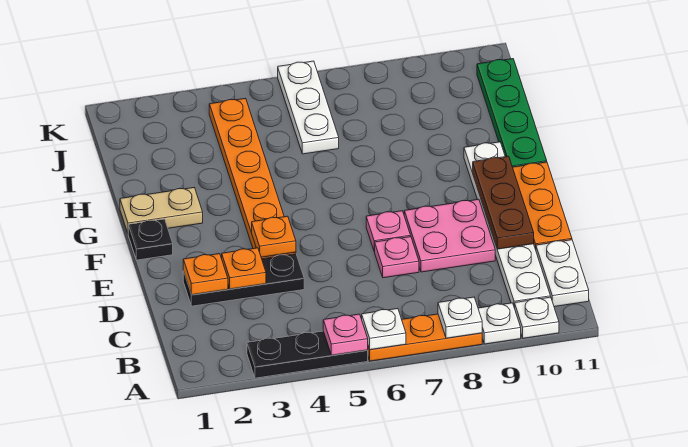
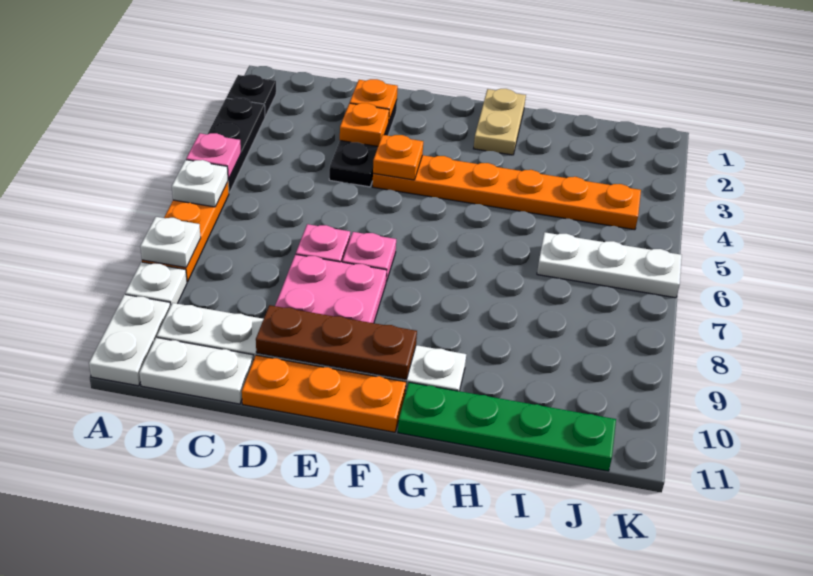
white plate A10 level 1 -> white plate A10:A11 level 1
black plate F1 level 1 -> black plate A2 level 1

